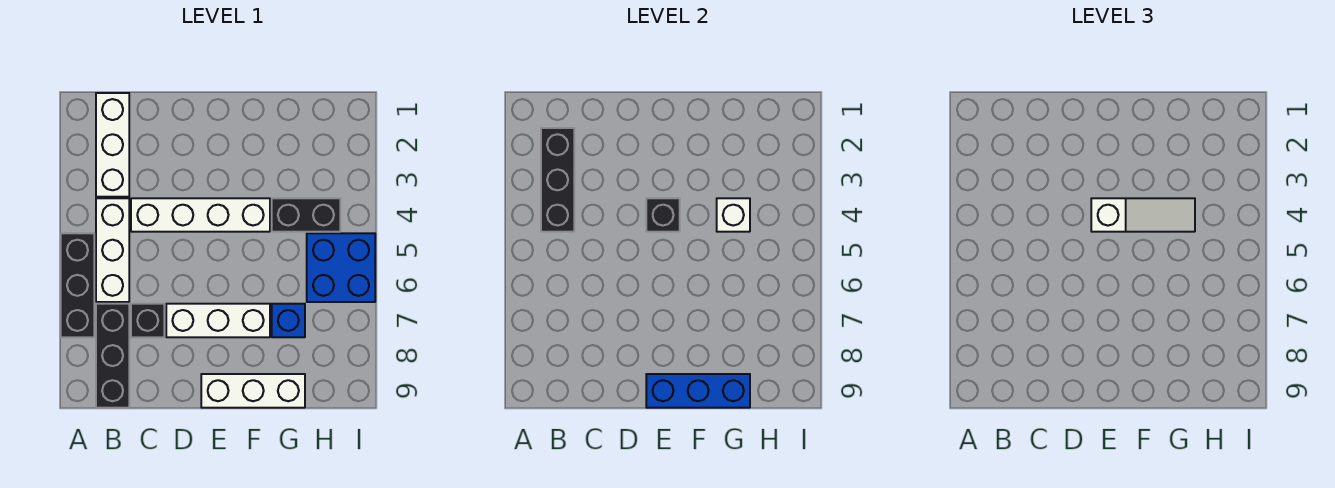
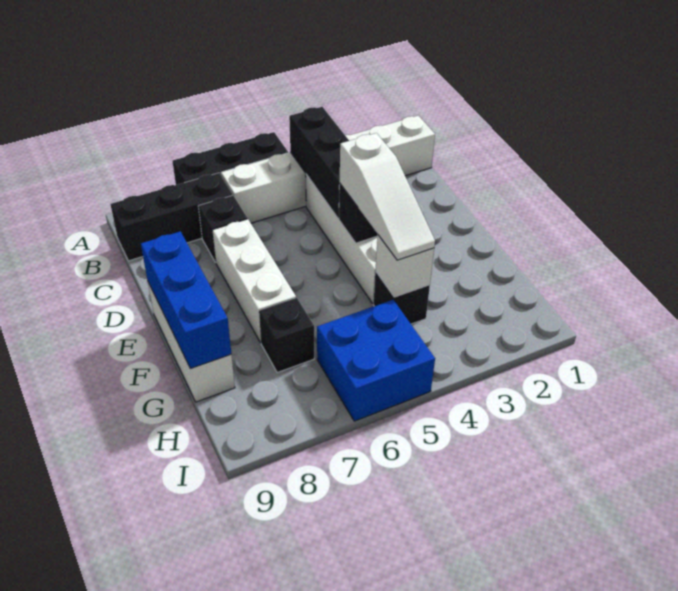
black brick B2:B4 level 2 -> black brick B4:D4 level 2
black brick G4:H4 level 1 -> black brick G4 level 1
blue brick G7 level 1 -> black brick G7 level 1

